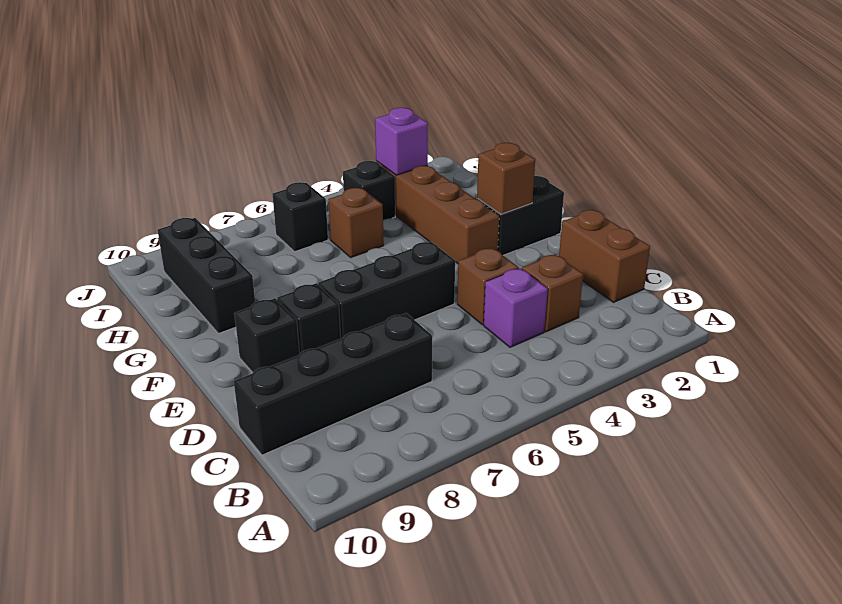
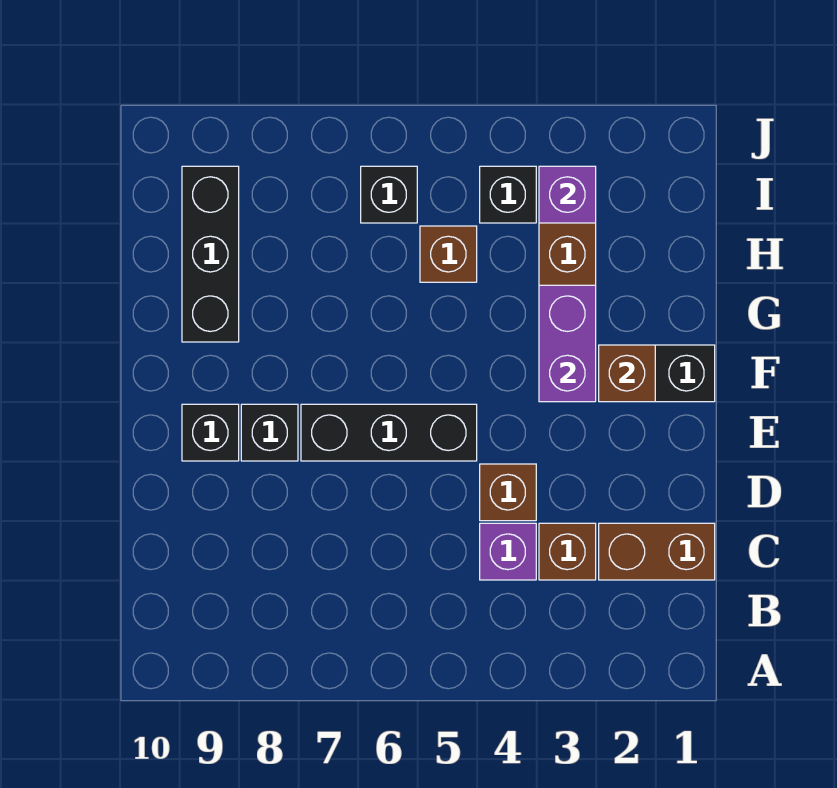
brown brick C1:D1 level 1 -> brown brick C1:C2 level 1
black brick C7:C10 level 1 -> none
none -> purple brick F3:G3 level 2

